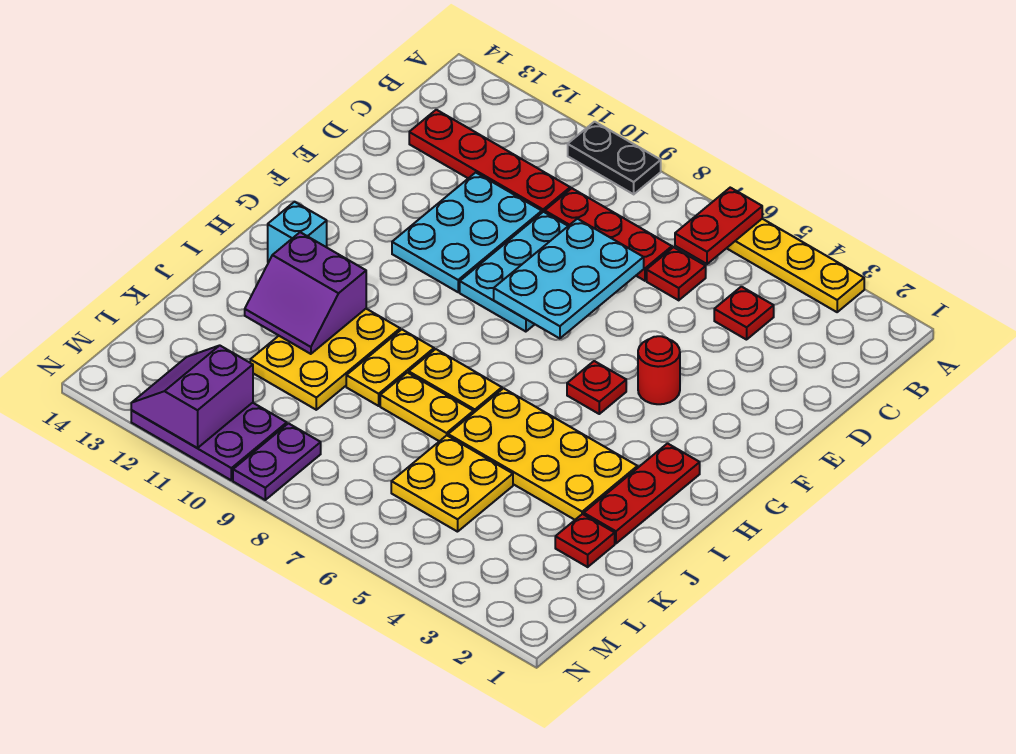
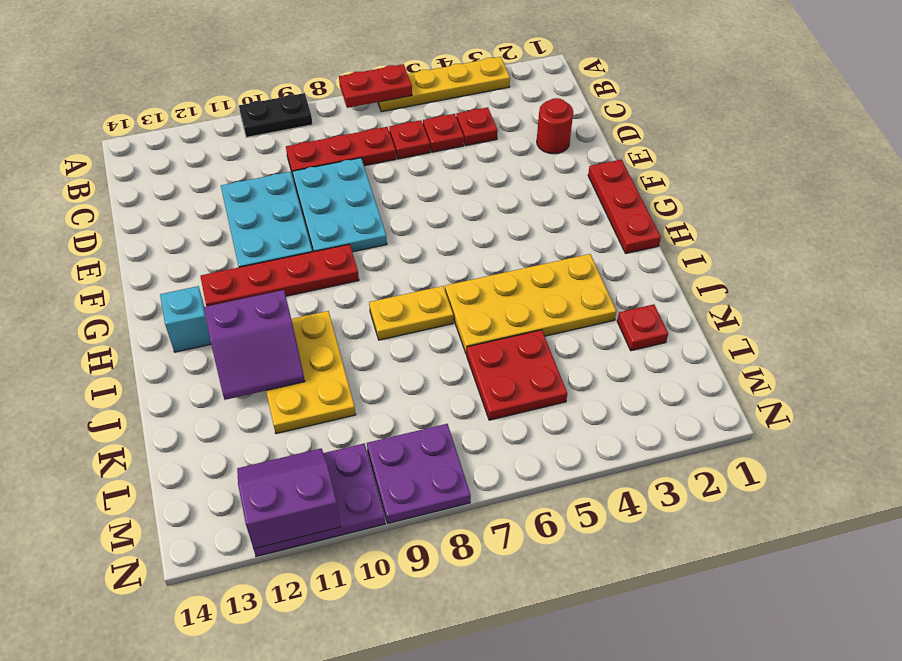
red plate A6:B6 level 2 -> red plate A6:A7 level 2
red plate C10:C13 level 1 -> red plate G9:G12 level 1
cyan plate D7:F8 level 2 -> none
red round brick F4 level 1 -> red round brick D2 level 1
red plate G5 level 1 -> red plate C5 level 1
red plate H2:J2 level 1 -> red plate F1:H1 level 1
yellow plate I9:J9 level 1 -> none
yellow plate J7:J8 level 1 -> none
yellow plate K5:L6 level 1 -> red plate K5:L6 level 1
purple plate M9:N9 level 1 -> purple plate M8:N9 level 1
purple slope M11:N12 level 2 top 11 -> purple slope M11:N12 level 2 top N

